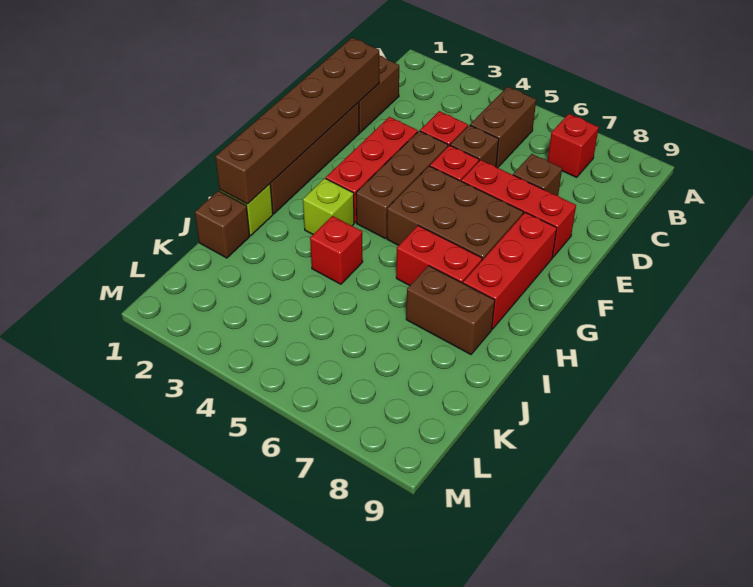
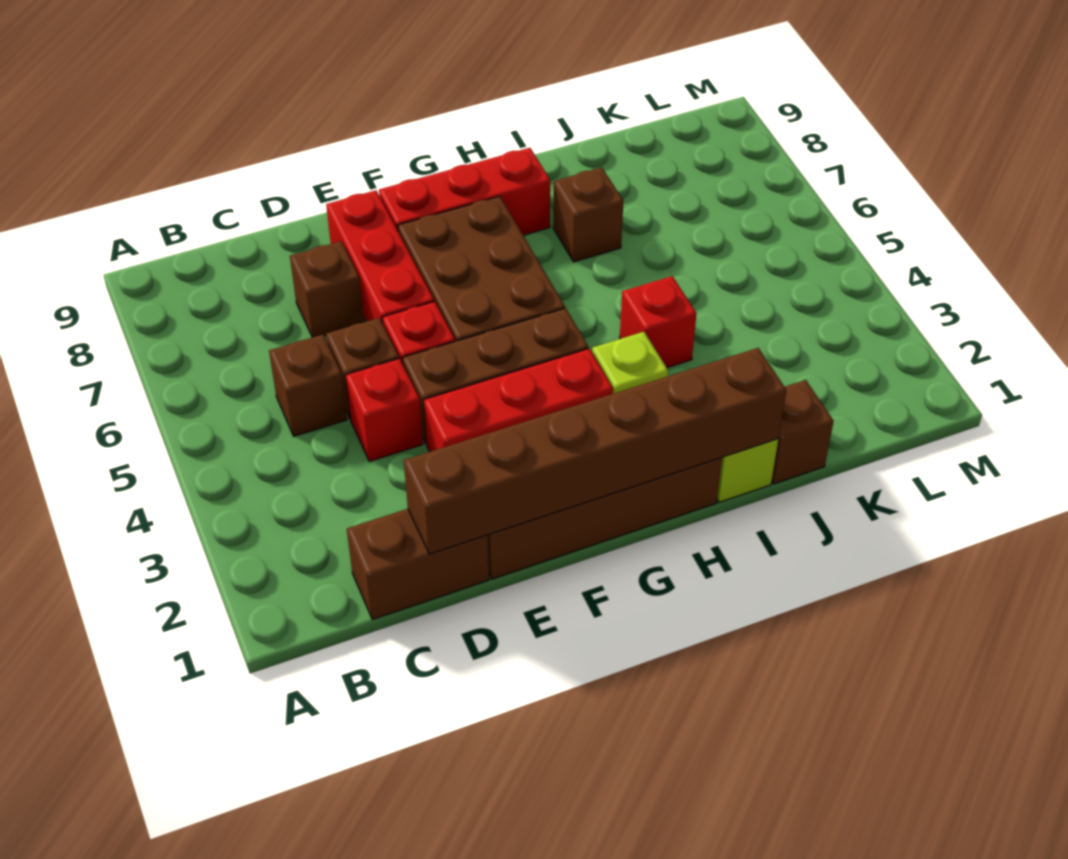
brown brick B5:C5 level 1 -> brown brick C5 level 1
red brick B7 level 1 -> none
red brick H6:H7 level 1 -> none
brown brick I7:I8 level 1 -> brown brick I7 level 1

